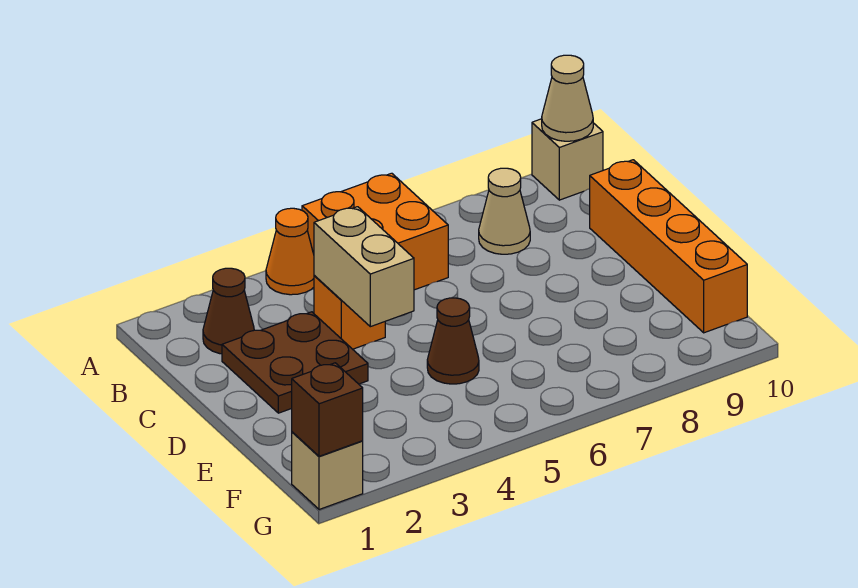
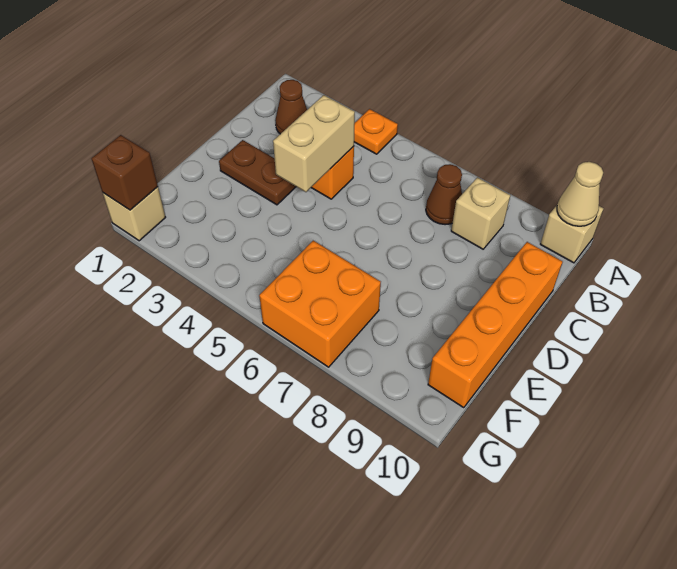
orange cone A4 level 1 -> orange plate A4 level 1
orange brick A5:B6 level 1 -> orange brick F6:G7 level 1
tan cone B8 level 1 -> tan brick B8 level 1
brown plate C2:D3 level 1 -> brown plate D2:D3 level 1
brown cone E5 level 1 -> brown cone B7 level 1

